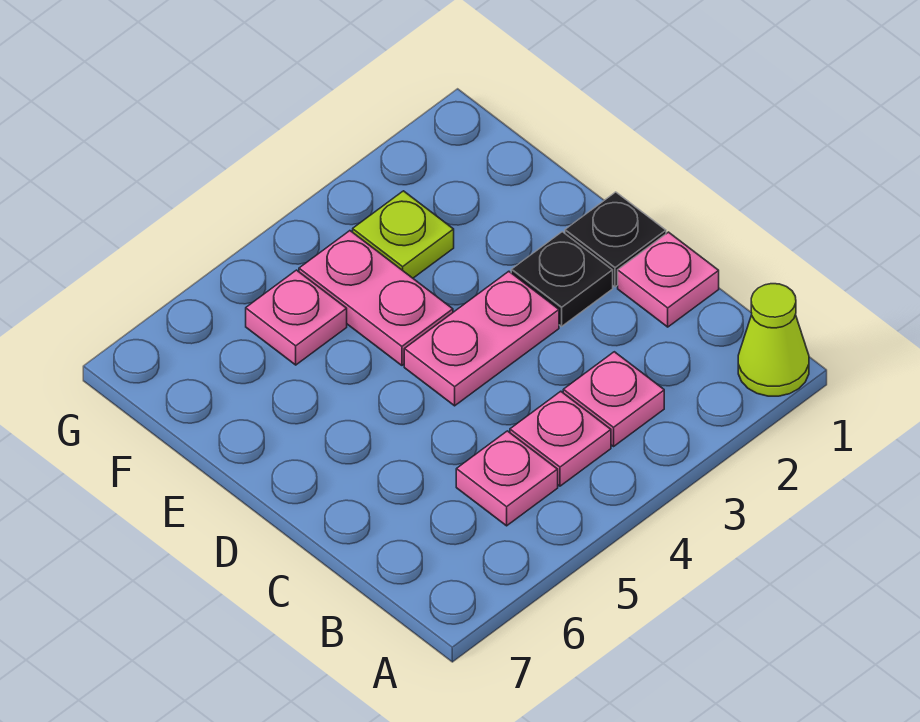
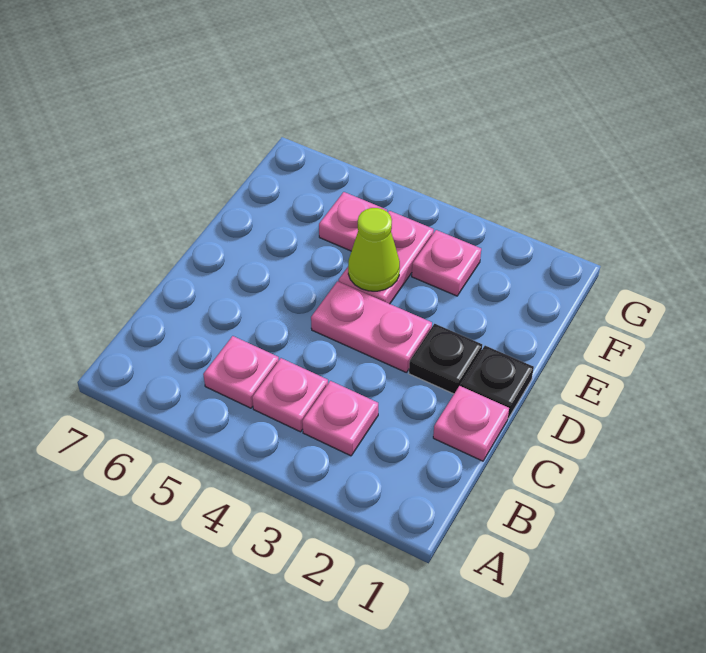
lime cone A1 level 1 -> lime cone E4 level 2
lime plate F3 level 1 -> pink plate F3 level 1

